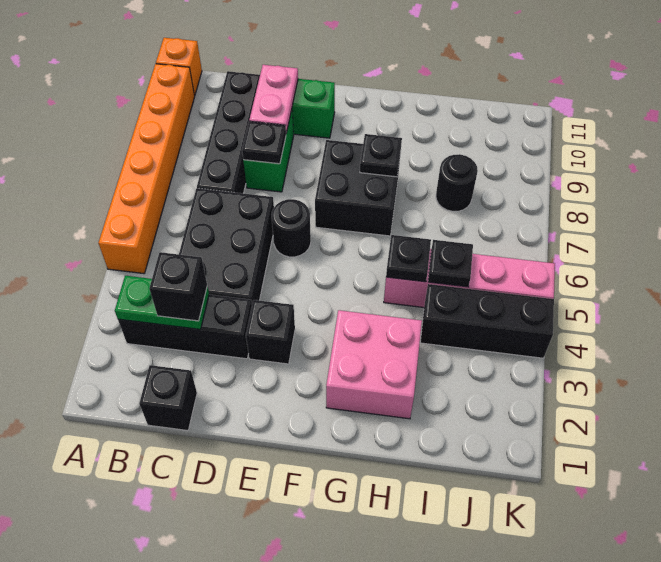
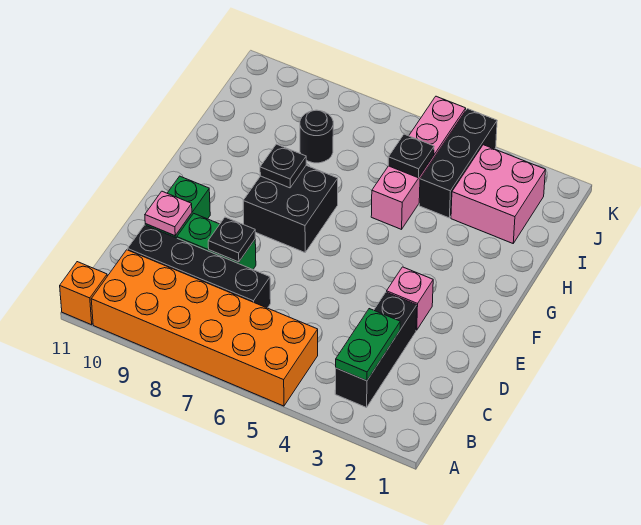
orange brick A5:A10 level 1 -> orange brick A5:B10 level 1
black brick C1 level 1 -> none
black brick C3 level 3 -> none
black brick C4:D6 level 1 -> none
pink plate D9:D10 level 2 -> pink plate D10 level 2
black brick E3 level 1 -> pink brick E3 level 1
black round brick E6 level 1 -> none
pink brick G2:H3 level 1 -> pink brick I2:J3 level 1
black plate H5 level 2 -> none

